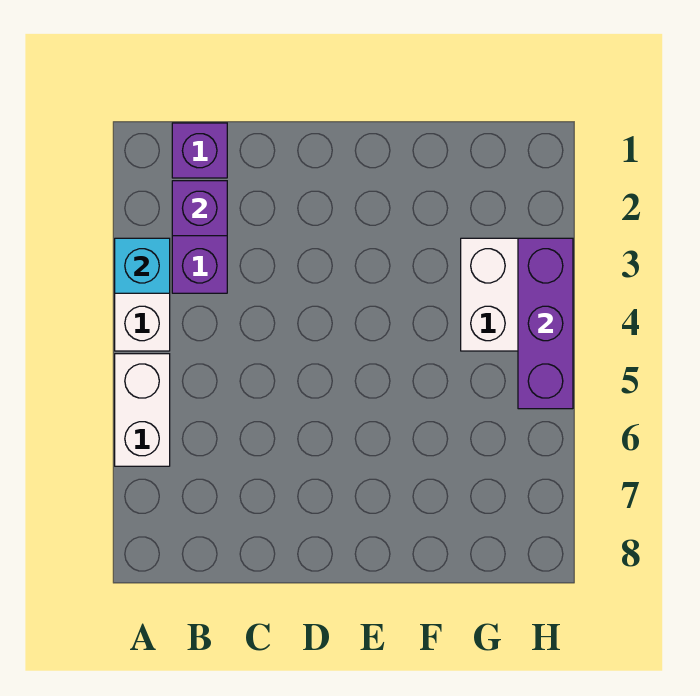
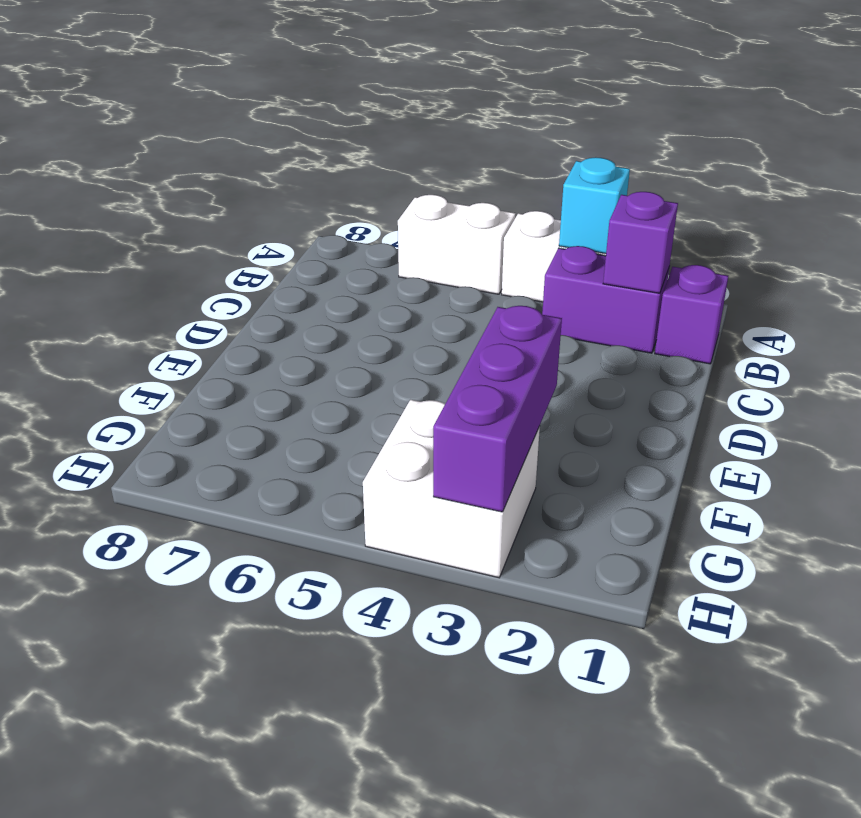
purple brick H3:H5 level 2 -> purple brick F3:H3 level 2

